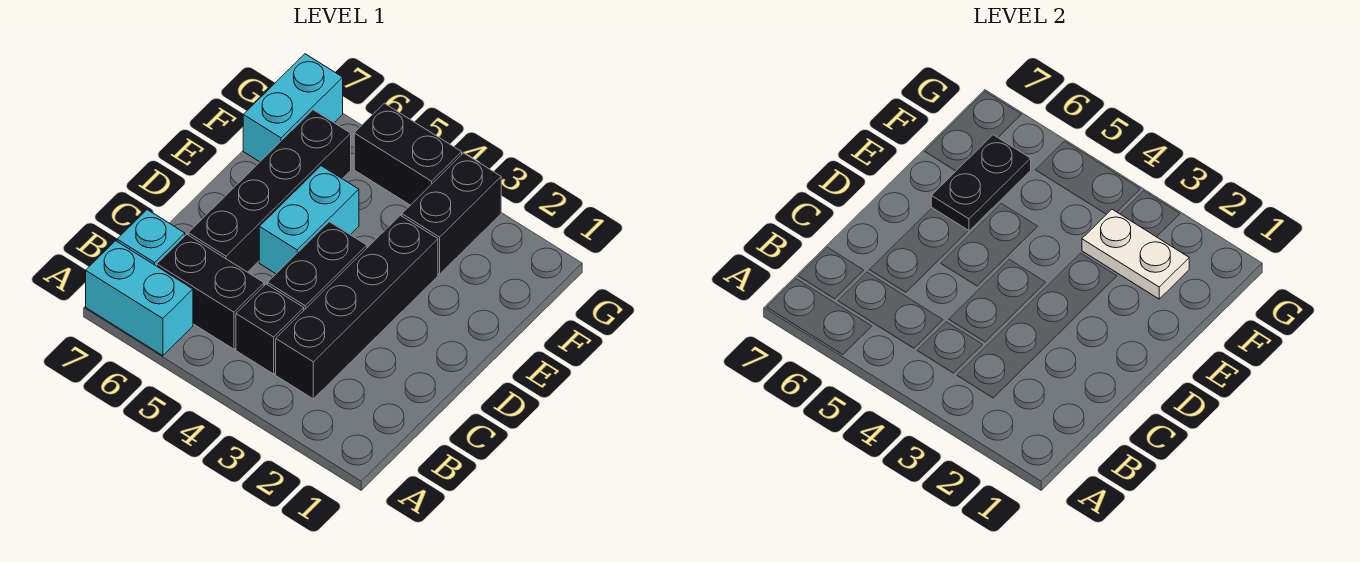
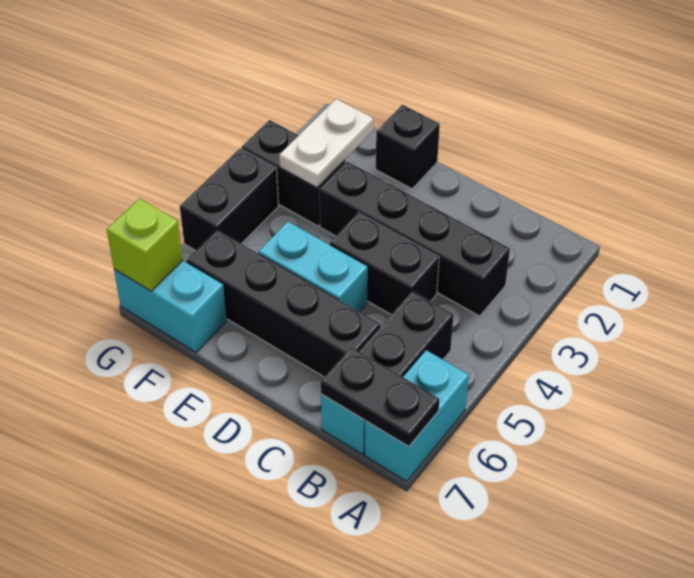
black brick B4 level 1 -> black brick E1 level 1
black plate E6:F6 level 2 -> black plate A7:B7 level 2
none -> lime brick G7 level 2

